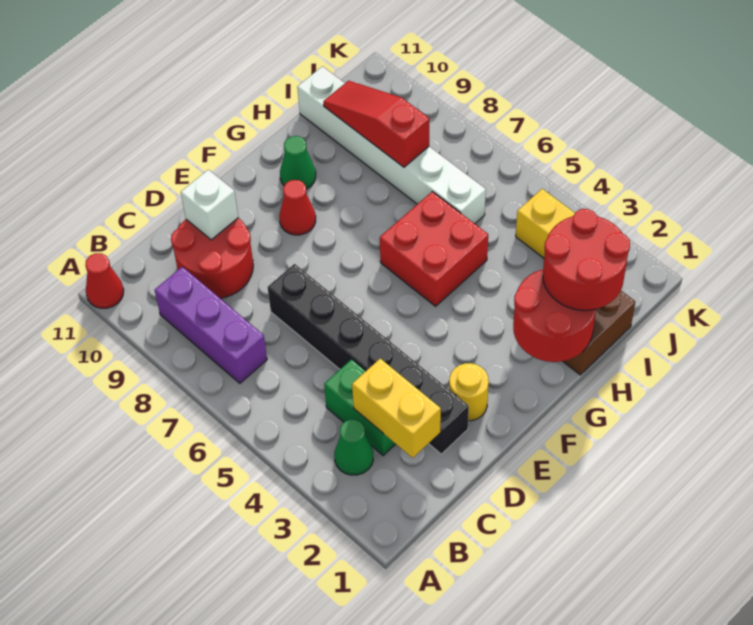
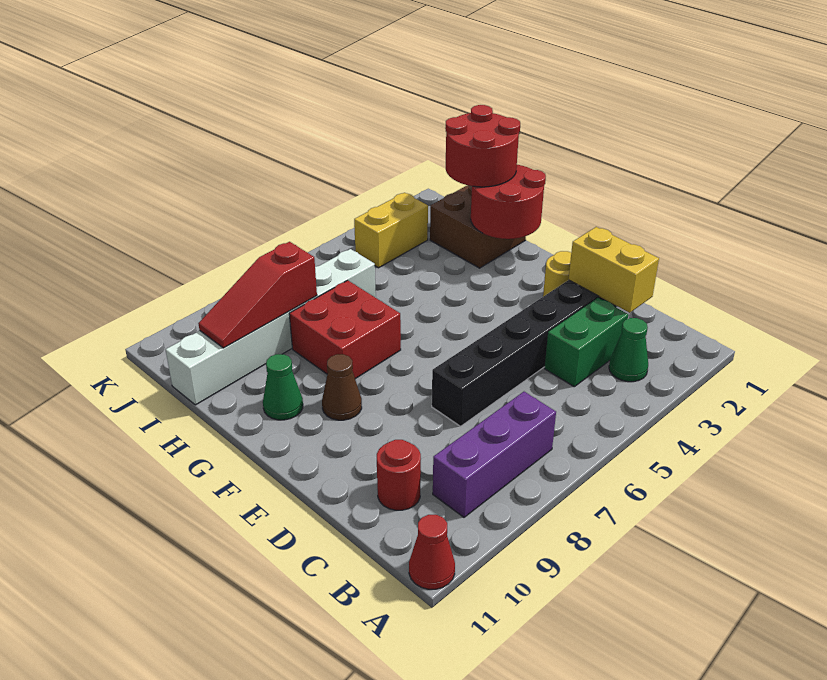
yellow brick C2:C3 level 2 -> yellow brick C2:D2 level 2
red round brick C9:D10 level 1 -> red round brick C10 level 1
white brick D10 level 2 -> none
red cone F9 level 1 -> brown cone F9 level 1
red brick G5:H6 level 1 -> red brick G7:H8 level 1

